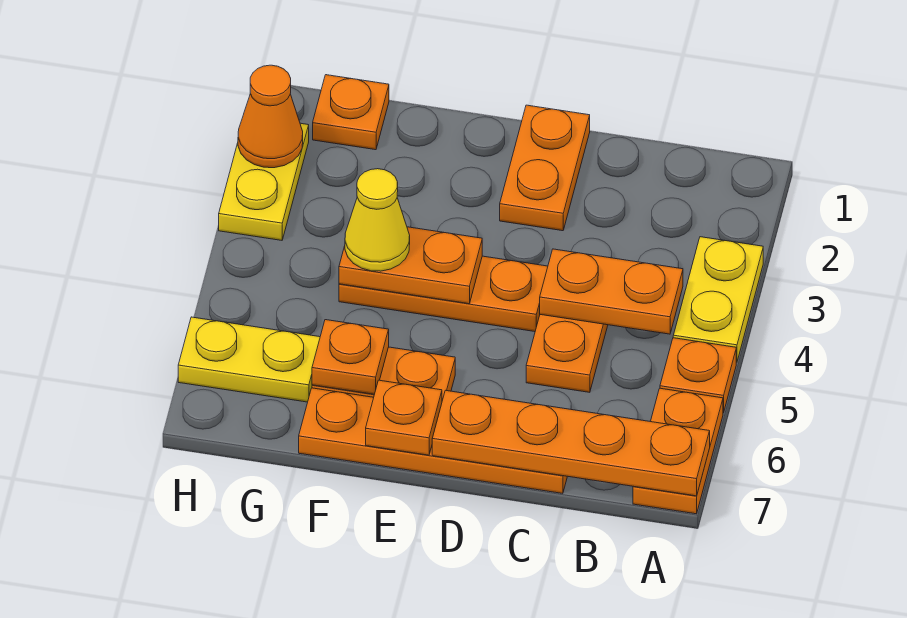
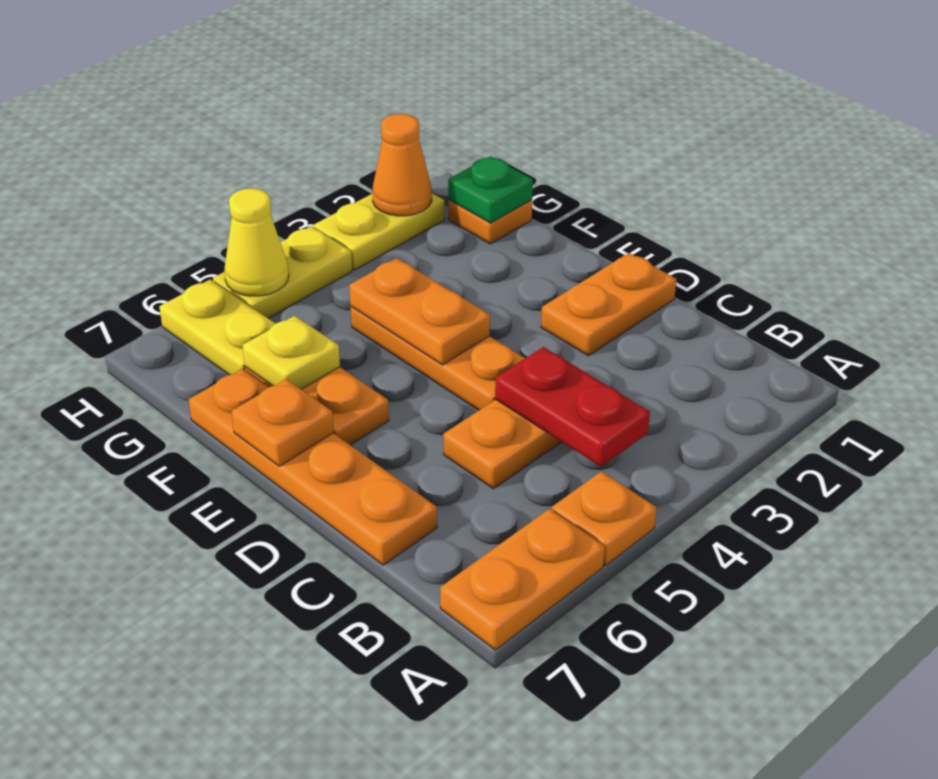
yellow plate A3:A4 level 1 -> yellow plate H4:H5 level 1
orange plate A7:D7 level 2 -> none
orange plate B4:C4 level 2 -> red plate B4:C4 level 2
yellow cone F4 level 3 -> yellow cone H5 level 2
orange plate F6 level 2 -> yellow plate F6 level 2
none -> green plate G1 level 2

